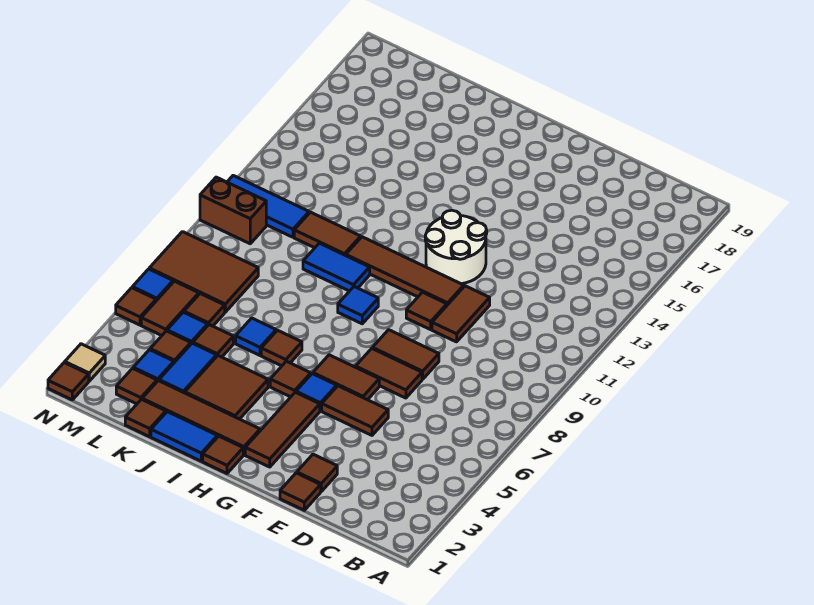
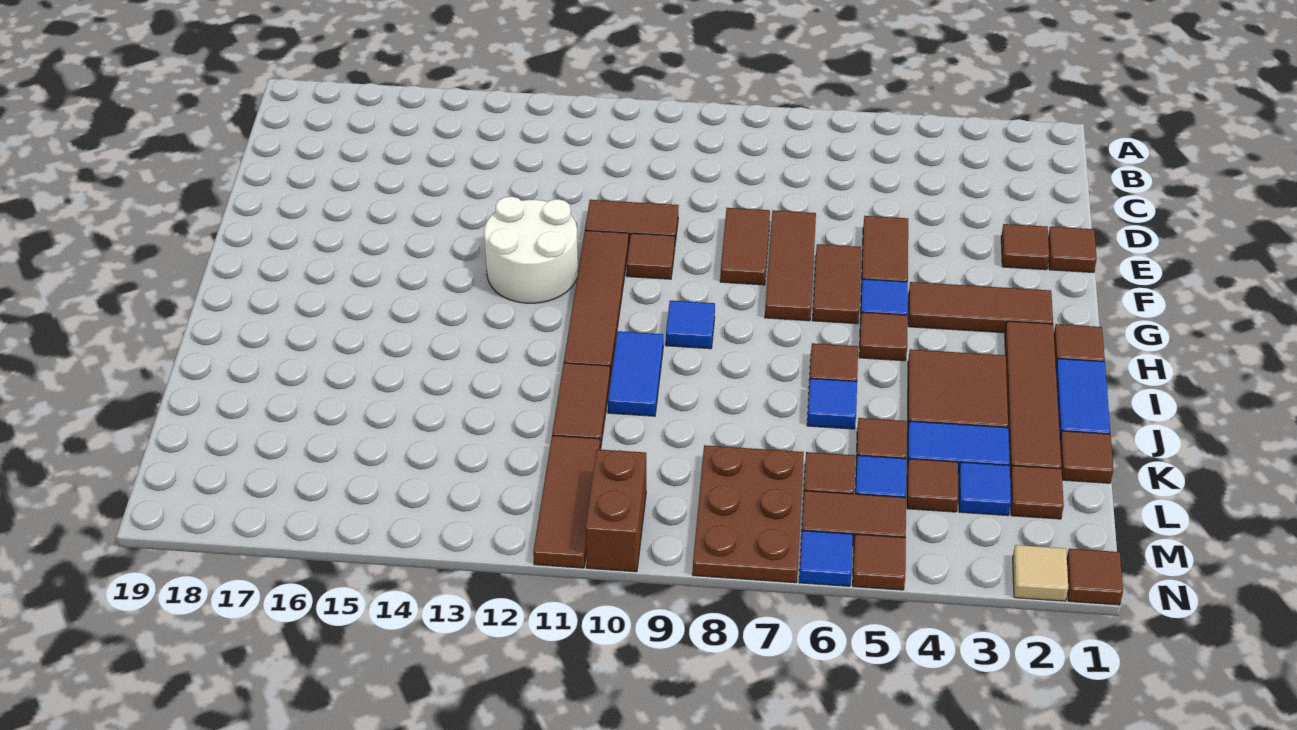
brown tile E7:F7 level 1 -> brown tile E7:G7 level 1
brown tile L7:N8 level 1 -> brown plate L7:N8 level 1
blue tile L11:N11 level 1 -> brown tile L11:N11 level 1

